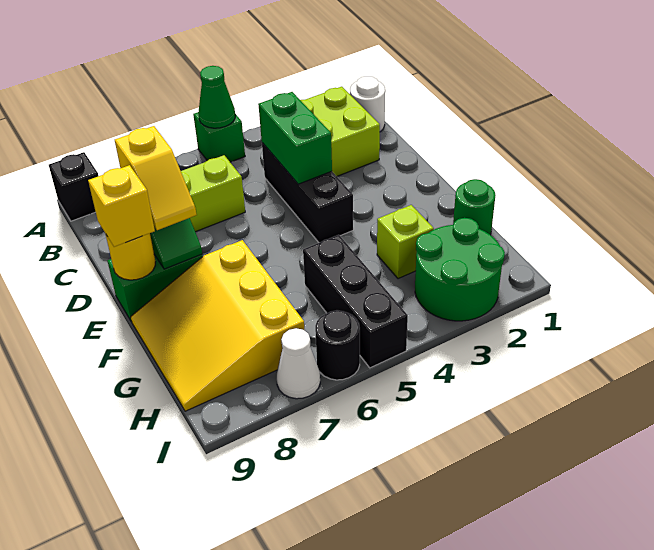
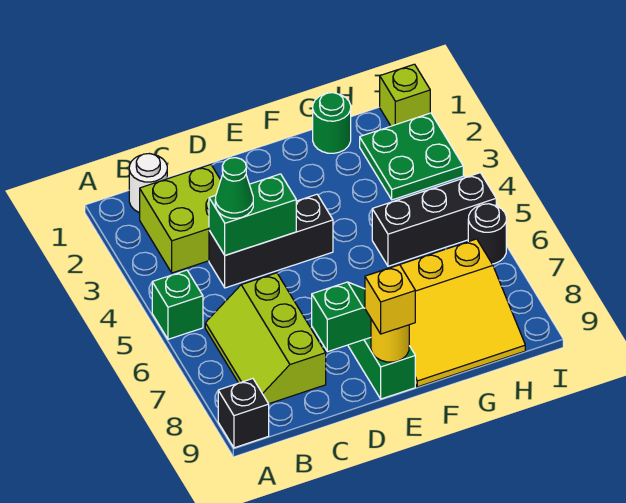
green cone A5 level 2 -> green cone C4 level 3
yellow slope D8:E8 level 3 top D -> none
lime brick G3 level 1 -> lime brick I1 level 1
green round brick H2:I3 level 1 -> green plate H2:I3 level 1
white cone I7 level 1 -> none

